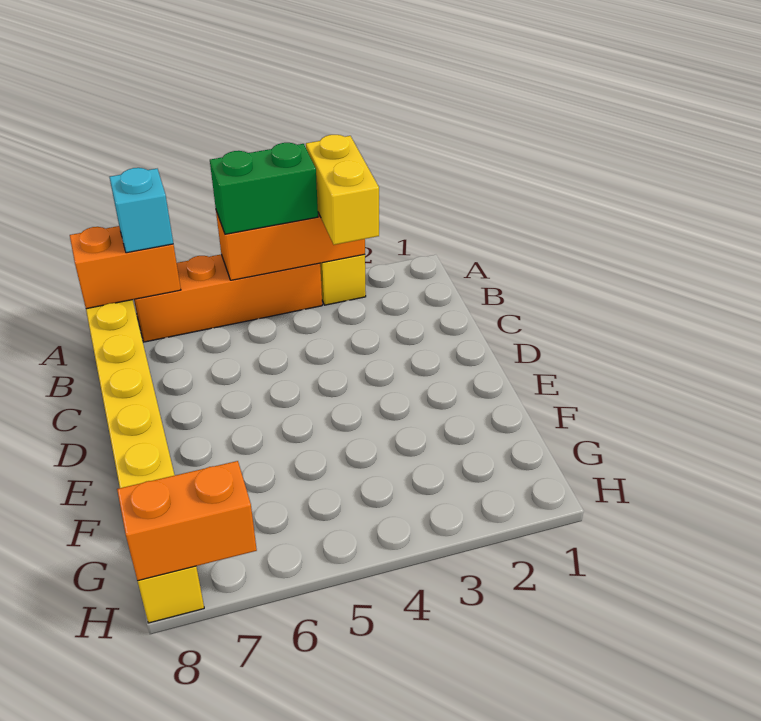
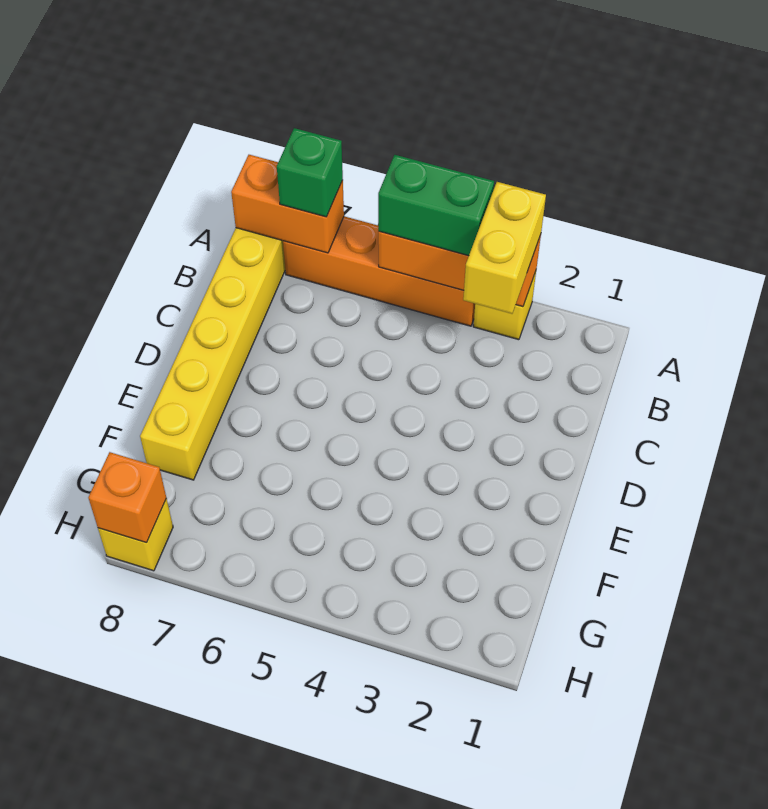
cyan brick A7 level 3 -> green brick A7 level 3
orange brick H7:H8 level 2 -> orange brick H8 level 2

